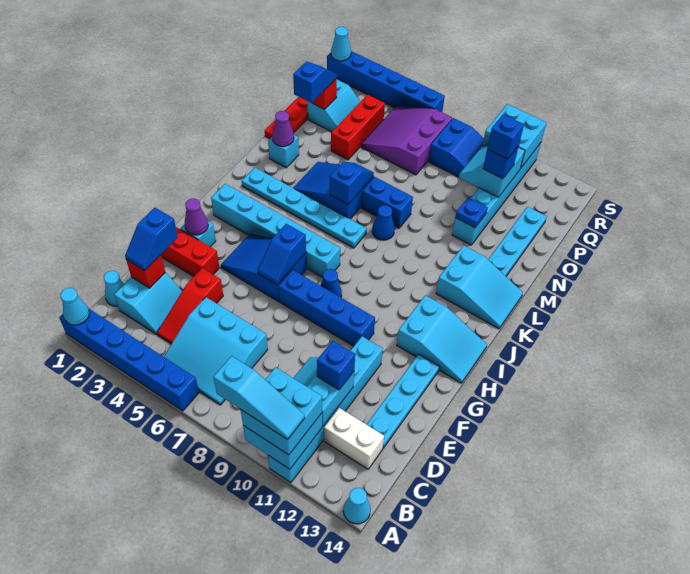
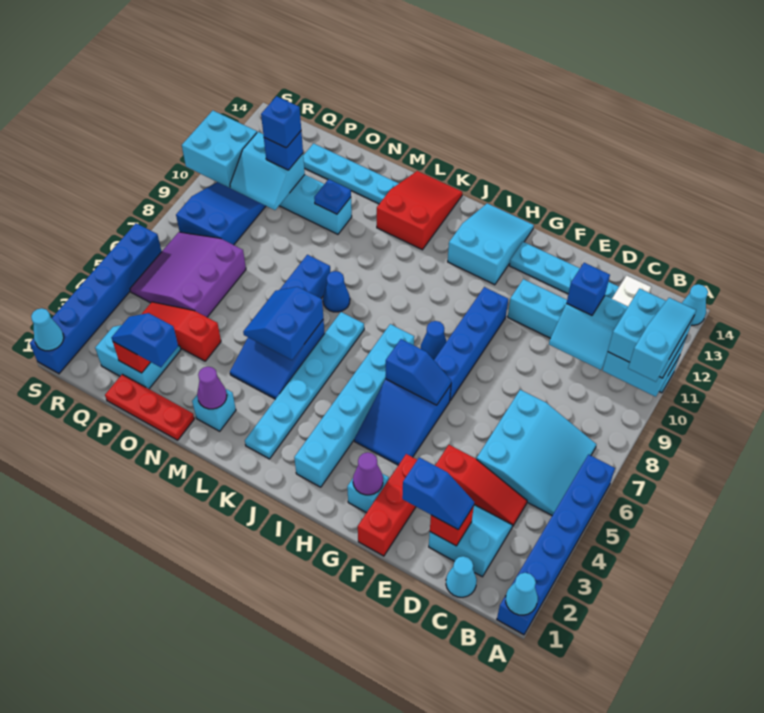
cyan slope K12:L14 level 1 top 12 -> red slope K12:L14 level 1 top 12
blue slope L6:M6 level 2 top L -> blue slope L5:M6 level 2 top L
red brick O4:Q4 level 1 -> red slope O4:Q4 level 1 top O
purple slope P5:R7 level 1 top 7 -> purple slope P5:R7 level 1 top P

